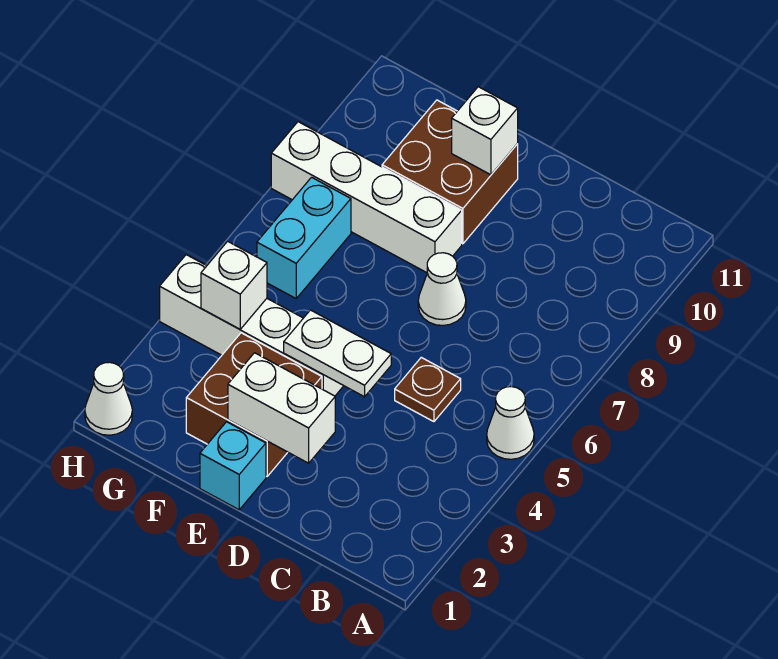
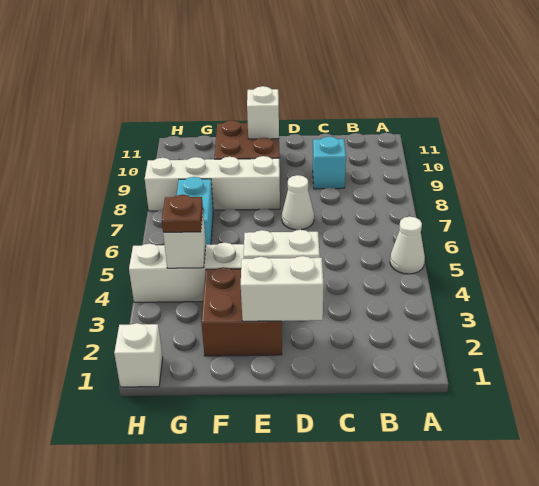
brown plate C5 level 1 -> brown plate G4 level 3
cyan brick E1 level 1 -> cyan brick C9 level 1
white cone H1 level 1 -> white brick H1 level 1

